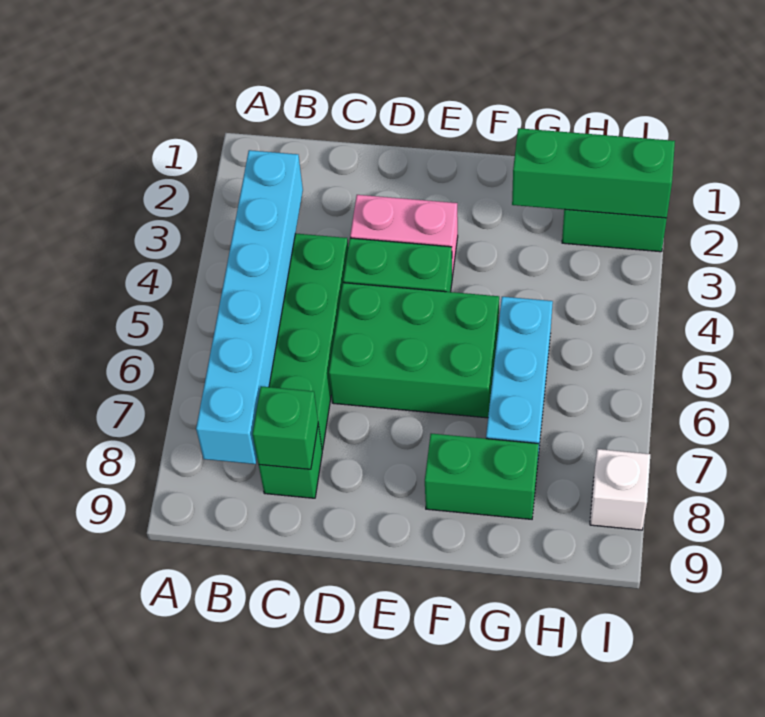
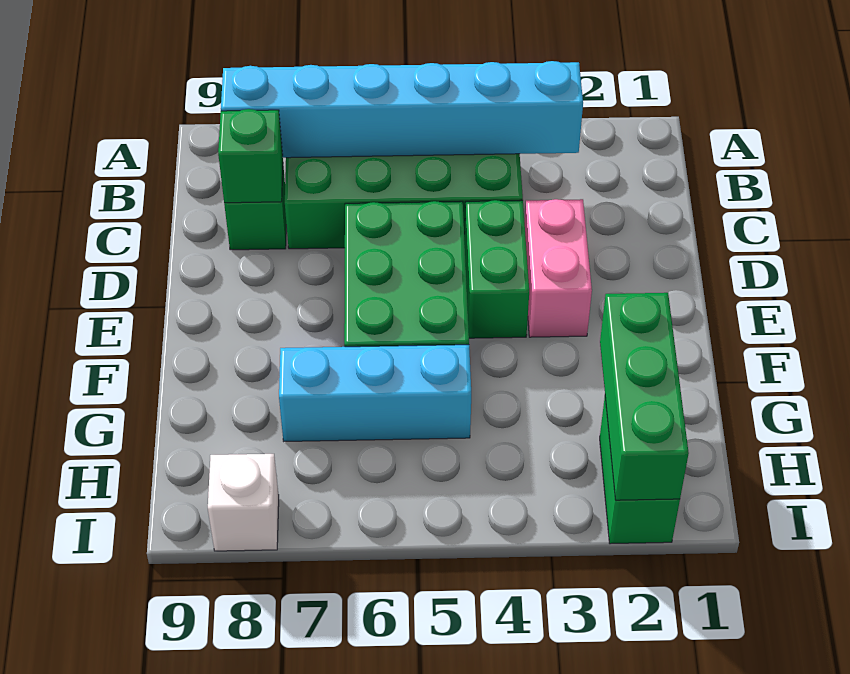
green brick F8:G8 level 1 -> none

